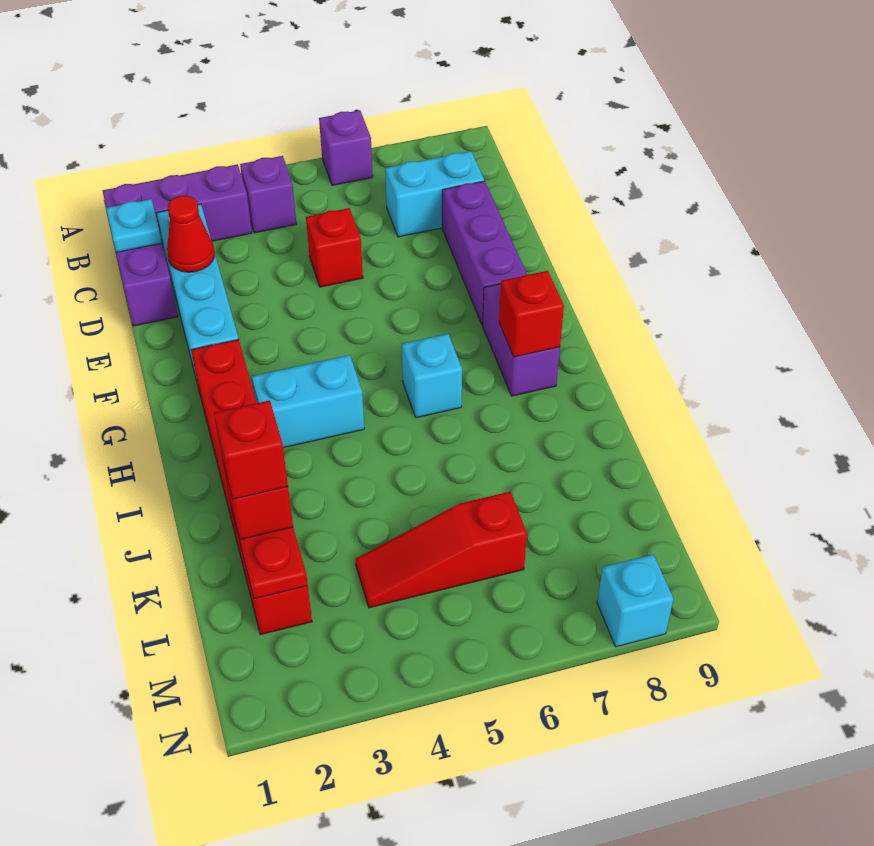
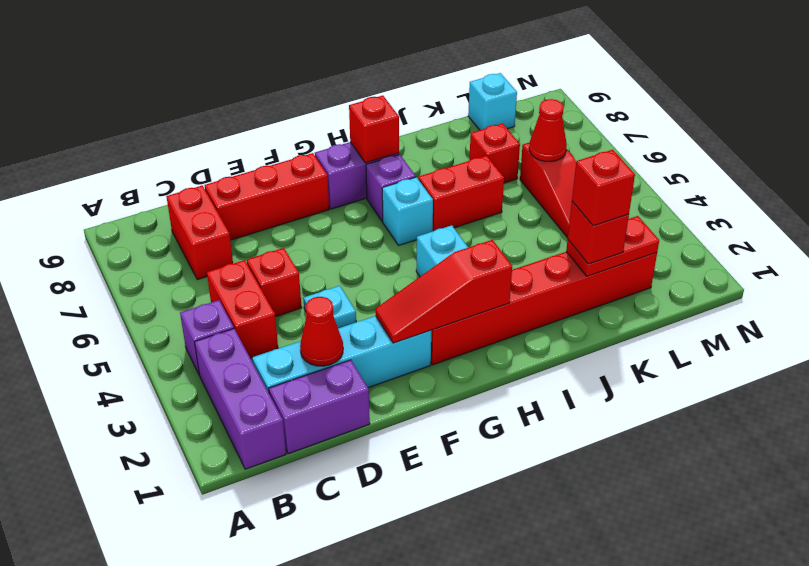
purple brick A6 level 1 -> purple brick H7 level 1
cyan plate C1 level 2 -> cyan plate E4 level 1
none -> red brick C4:C5 level 1
cyan brick C7:C8 level 1 -> red brick C7:C8 level 1
purple brick D8:F8 level 1 -> red brick D8:F8 level 1
none -> red slope F2:H2 level 2 top H
none -> red brick I6:J6 level 1
none -> red brick K7 level 1
none -> red cone L6 level 2
cyan brick N8 level 1 -> cyan brick L9 level 1

